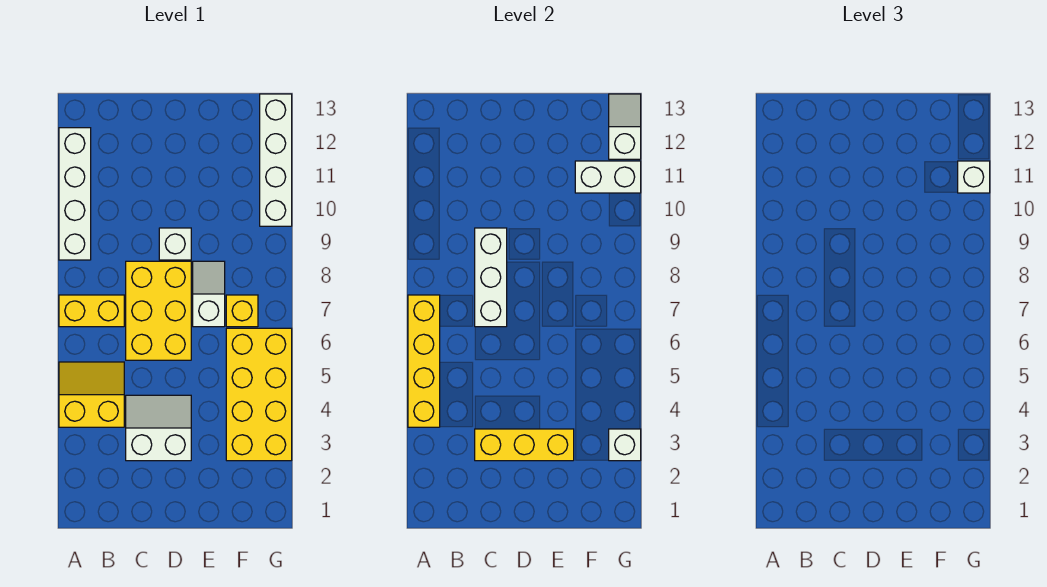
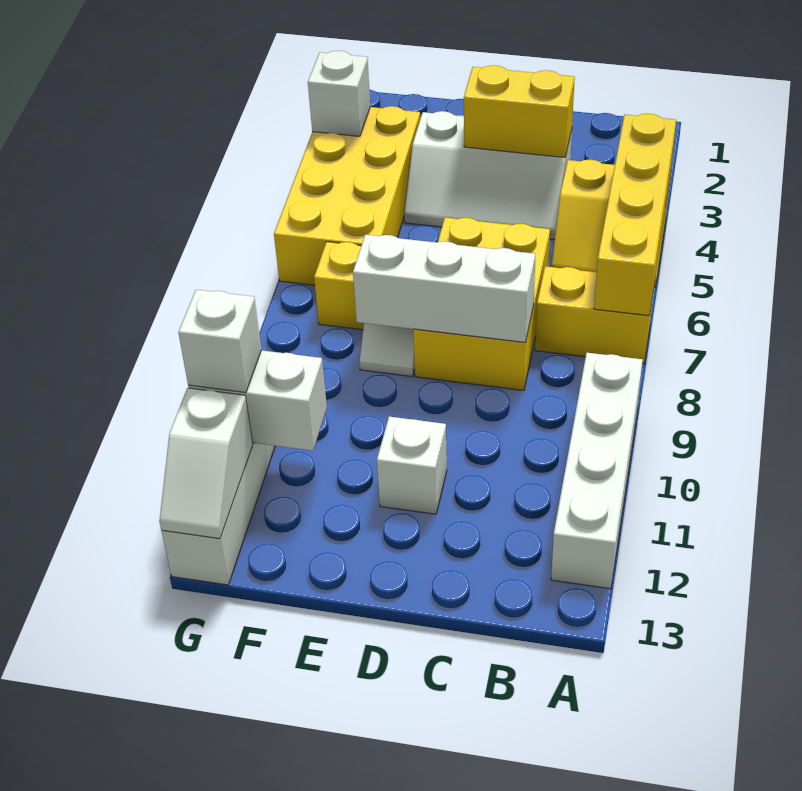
white slope C3:D4 level 1 top 3 -> white slope C3:E4 level 1 top 3
yellow brick C3:E3 level 2 -> yellow brick C3:D3 level 2
white brick C7:C9 level 2 -> white brick C8:E8 level 2
white brick D9 level 1 -> white brick D11 level 1

